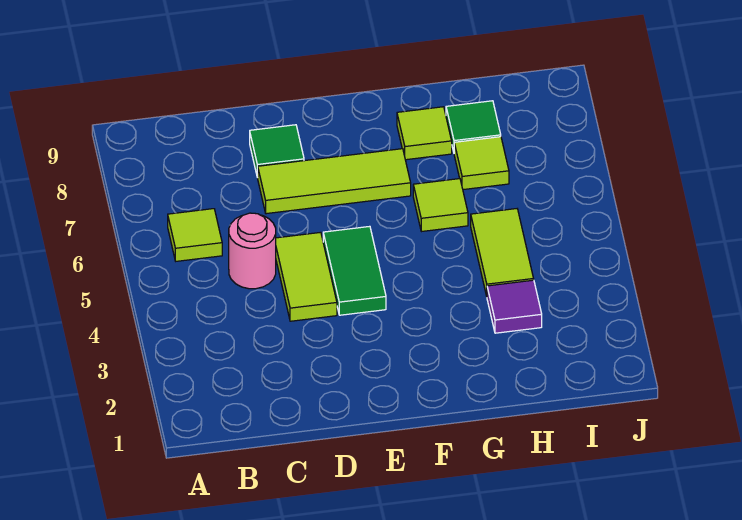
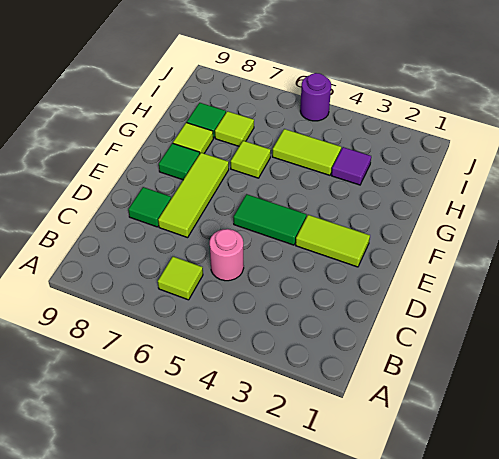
lime tile D4:D5 level 1 -> lime tile E2:E3 level 1
none -> green tile F8 level 1
none -> purple round brick J5 level 1

